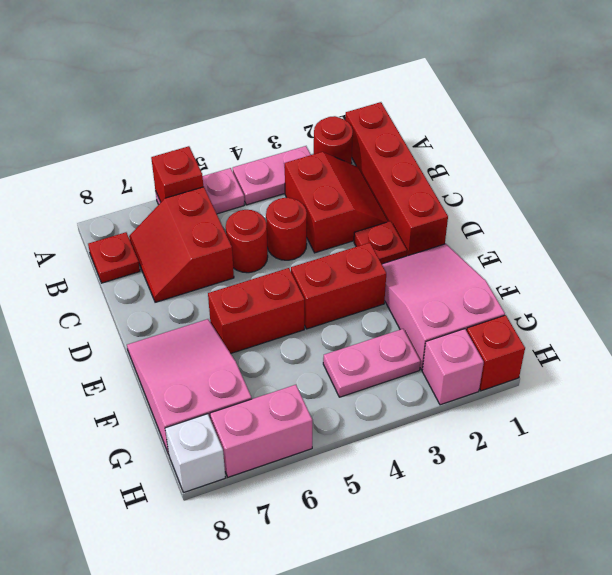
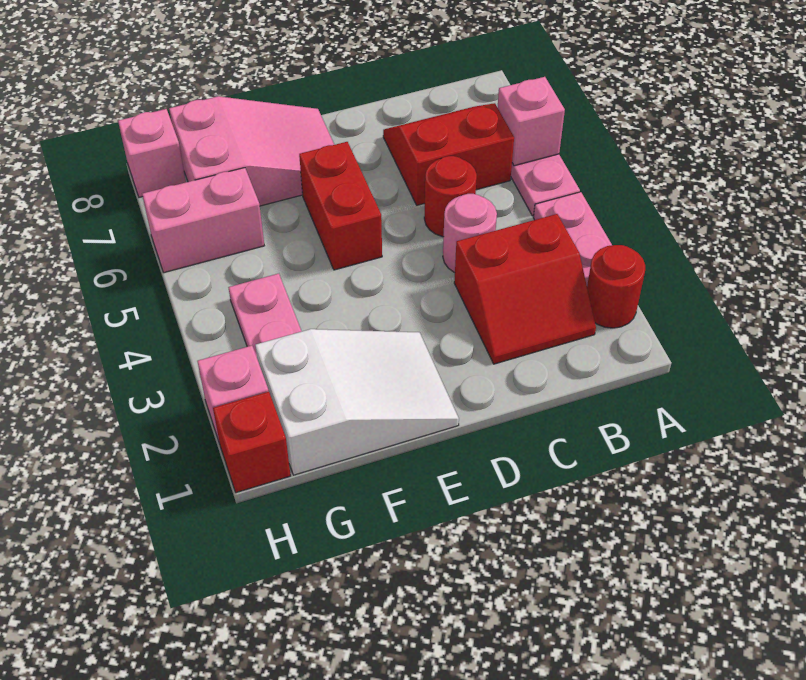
red brick A1:D1 level 1 -> none
red brick A6 level 2 -> pink brick A6 level 2
red plate B8 level 1 -> none
red round brick C4 level 1 -> pink round brick C4 level 1
red plate D2 level 1 -> none
pink slope E1:G2 level 1 top G -> white slope E1:G2 level 1 top G
red brick E3:E4 level 1 -> none
pink brick H6:H7 level 1 -> pink brick G6:H6 level 1
white brick H8 level 1 -> pink brick H8 level 1

